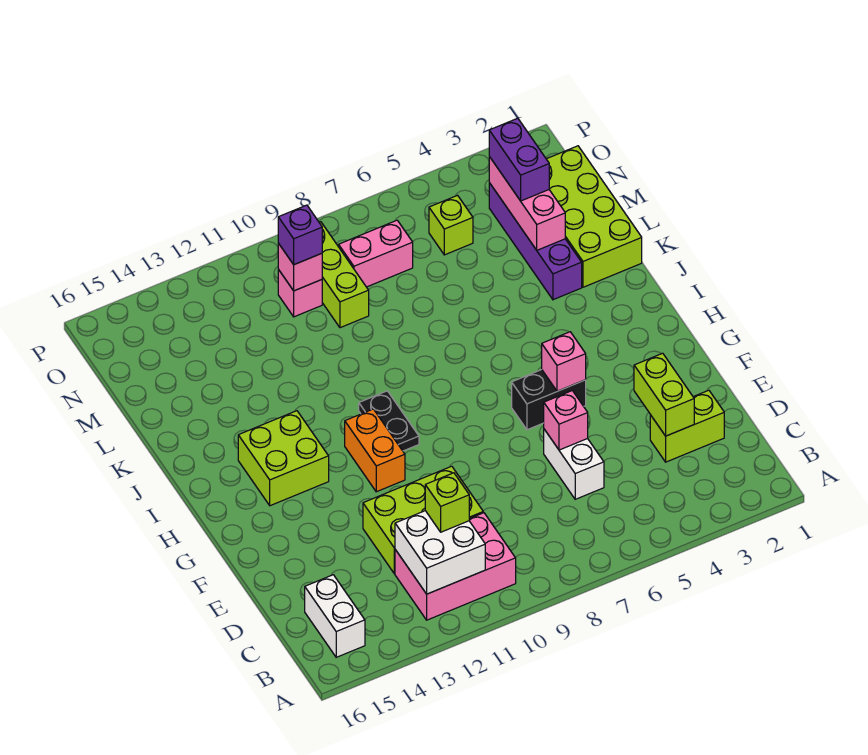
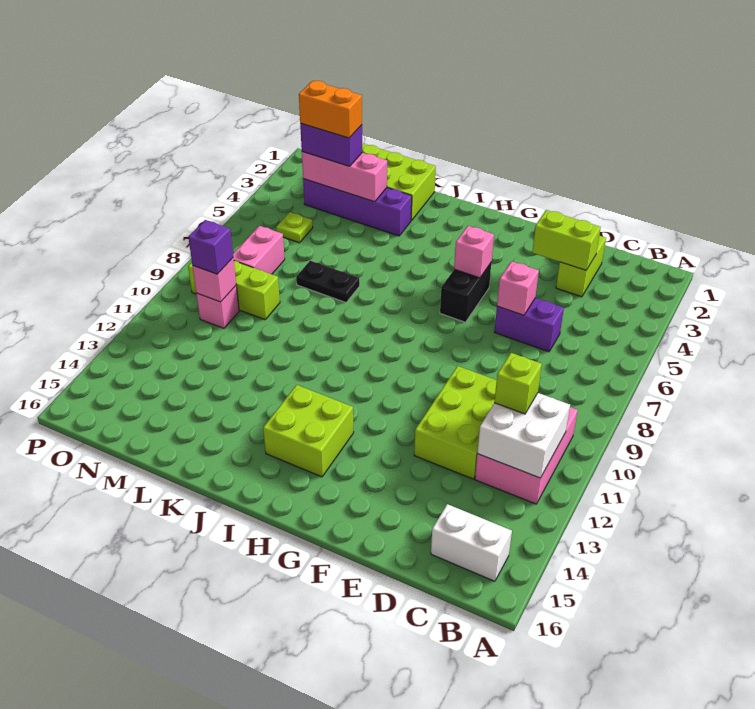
white brick D6:E6 level 1 -> purple brick D6:E6 level 1
orange brick G11:H11 level 1 -> orange brick M3:N3 level 4
black plate H10:I10 level 1 -> black plate K7:L7 level 1
lime brick N5 level 1 -> lime plate N5 level 1

